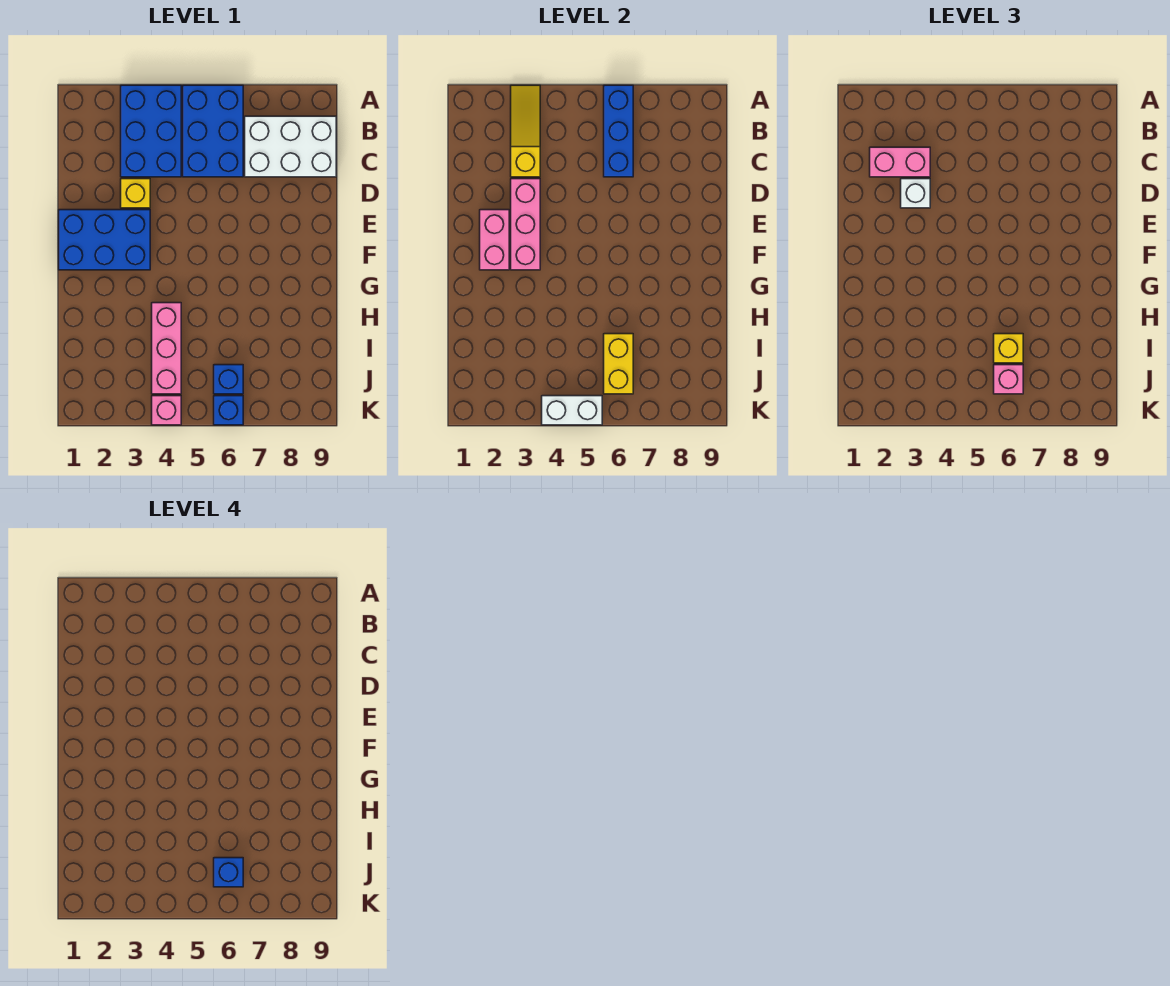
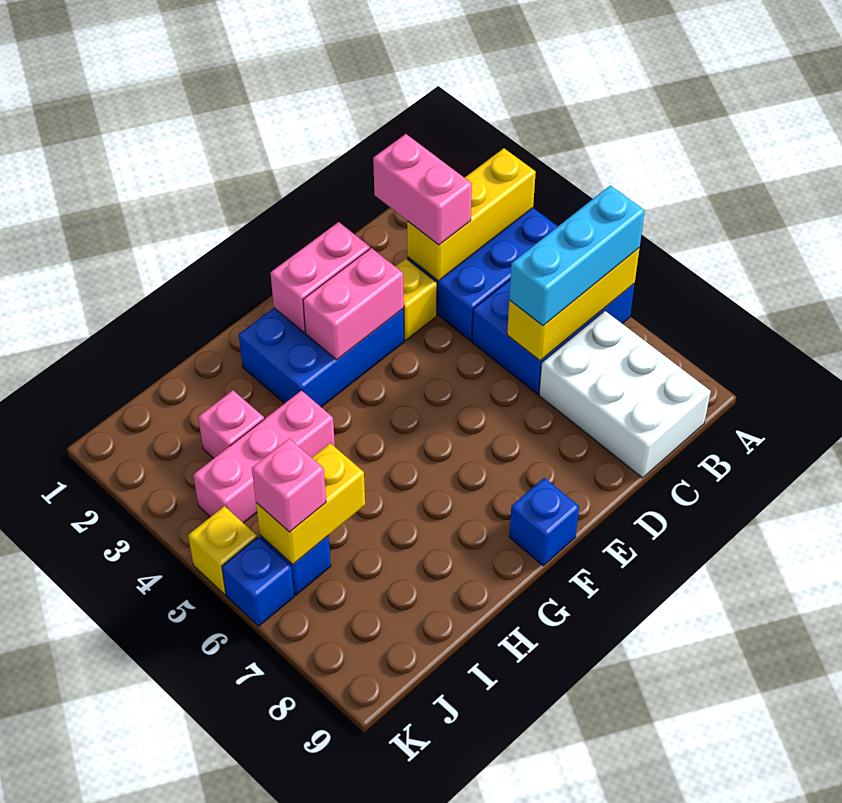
yellow slope A3:C3 level 2 top C -> yellow brick A3:C3 level 2
blue brick A6:C6 level 2 -> yellow brick A6:C6 level 2
none -> cyan brick A6:C6 level 3
pink brick D3:F3 level 2 -> pink brick E3:F3 level 2
white brick D3 level 3 -> none
blue brick E1:F3 level 1 -> blue brick E2:G3 level 1
yellow brick I6 level 3 -> yellow brick K5 level 1
blue brick J6 level 4 -> blue brick F9 level 1
pink brick K4 level 1 -> pink brick I3 level 1
white brick K4:K5 level 2 -> none

